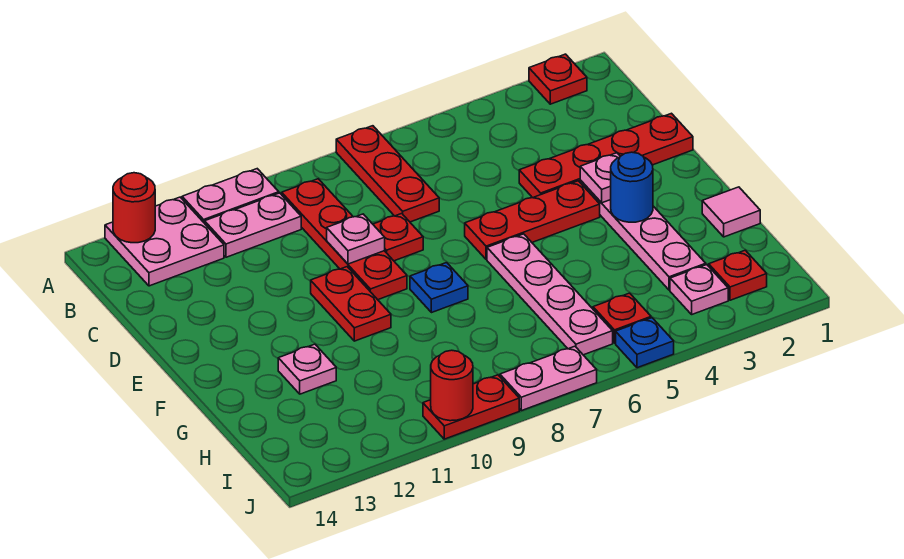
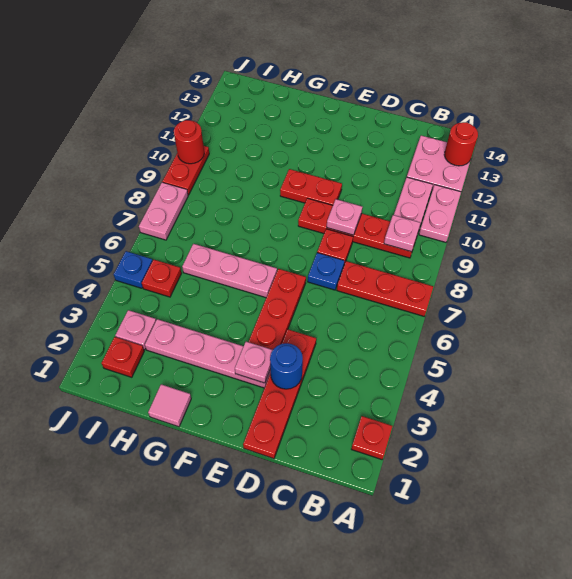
blue round brick F3 level 2 -> blue round brick D3 level 2
pink plate F6:I6 level 1 -> pink plate F6:H6 level 1
blue plate F8 level 1 -> blue plate D7 level 1
pink plate G12 level 1 -> pink plate B9 level 2

